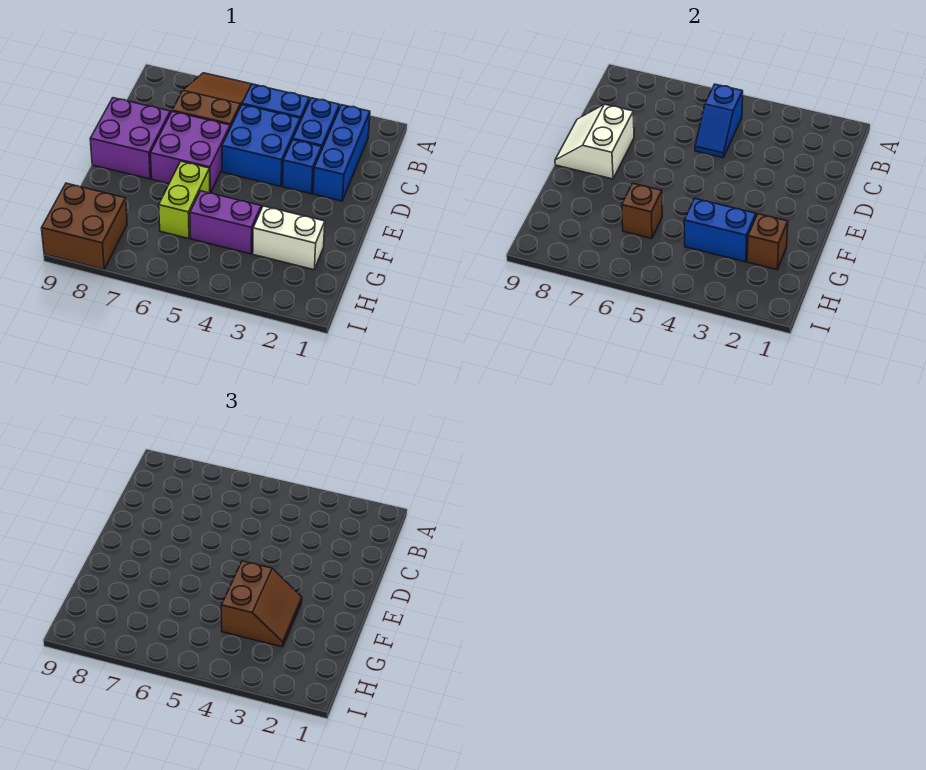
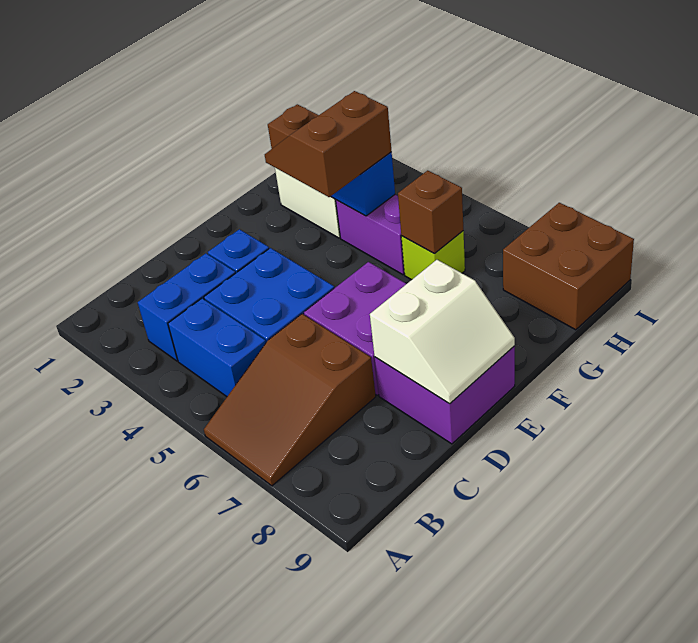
blue brick B2:D2 level 1 -> none
blue slope B5:C5 level 2 top B -> none
lime brick F6:G6 level 1 -> lime brick G6 level 1

